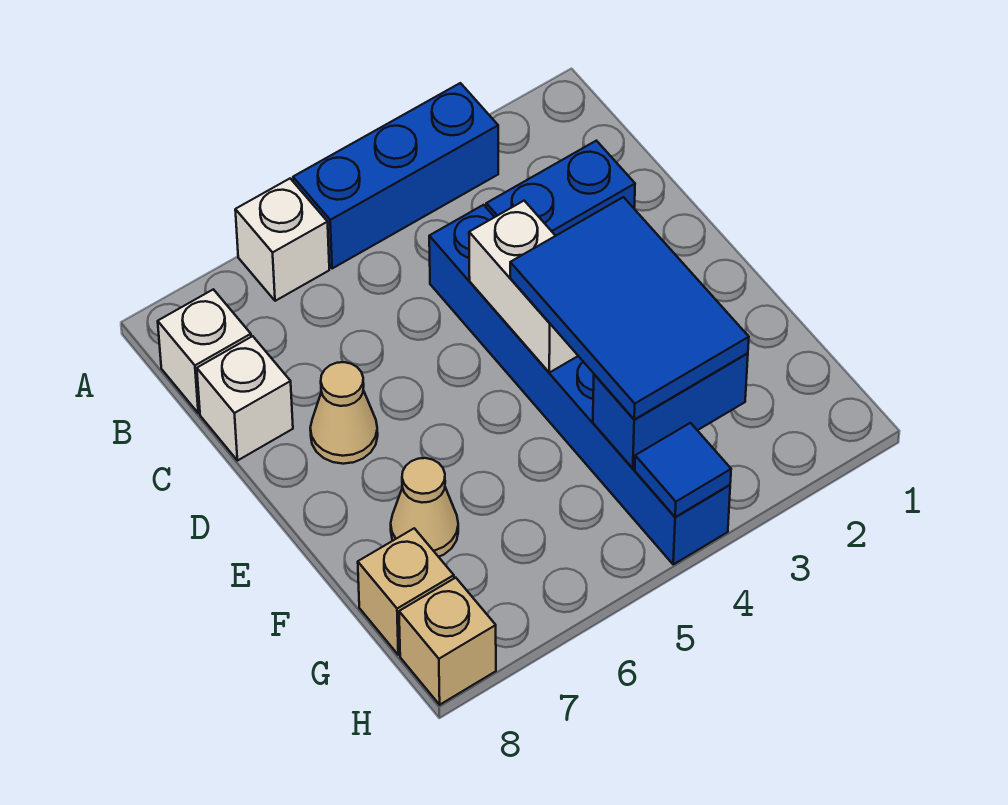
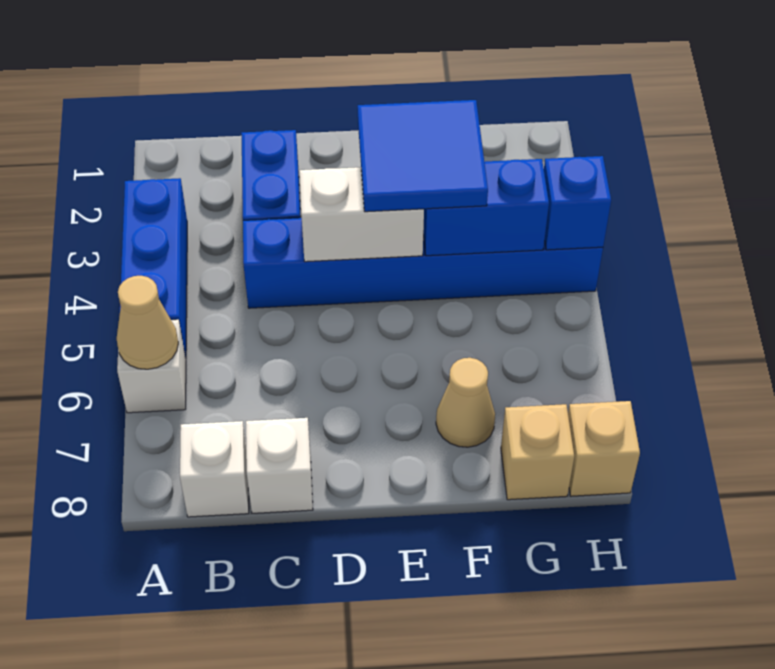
tan cone D7 level 1 -> tan cone A6 level 2
blue tile E3:G4 level 3 -> blue tile E3:F4 level 3
blue brick G3:G4 level 2 -> blue brick F4:G4 level 2
blue tile H4 level 2 -> blue brick H4 level 2

